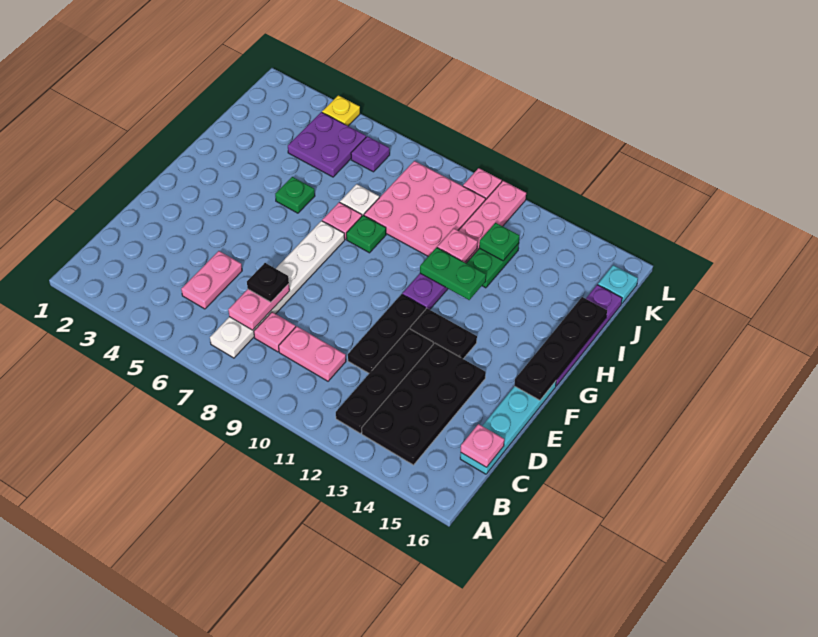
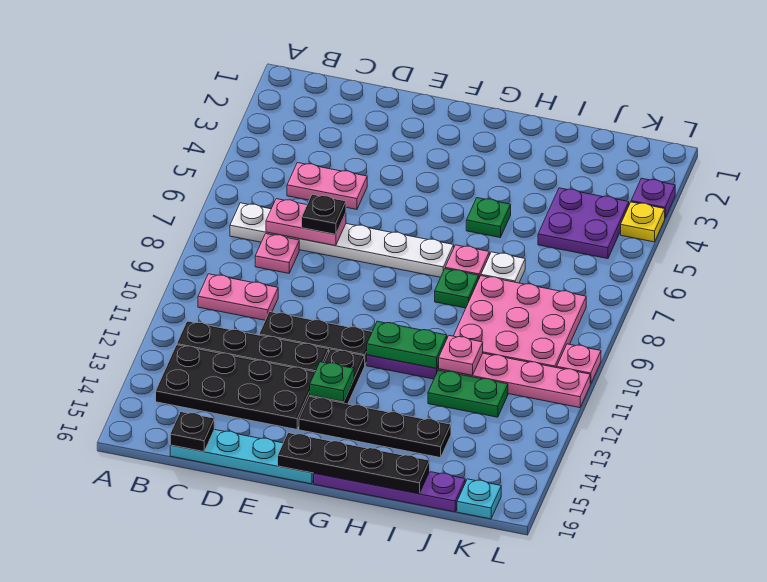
pink plate C9:C10 level 1 -> pink plate B10:C10 level 1
pink plate C16 level 2 -> black plate C16 level 2
none -> black plate F14:I14 level 1
green plate H11:H12 level 2 -> green plate G11:H11 level 2
green plate J12 level 2 -> green plate F13 level 2
purple plate K6 level 1 -> purple plate L3 level 1

